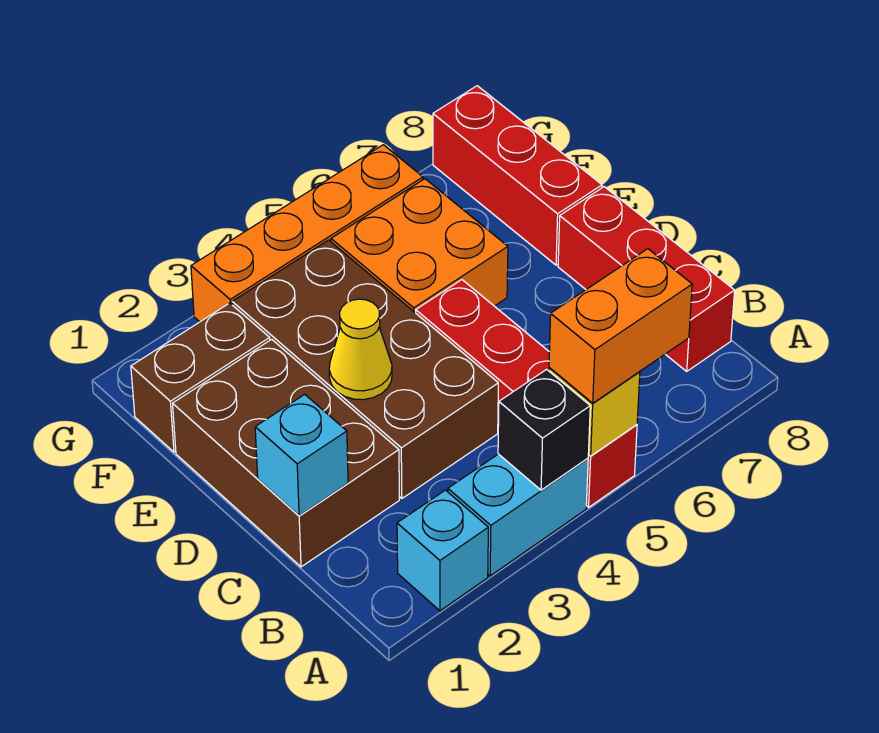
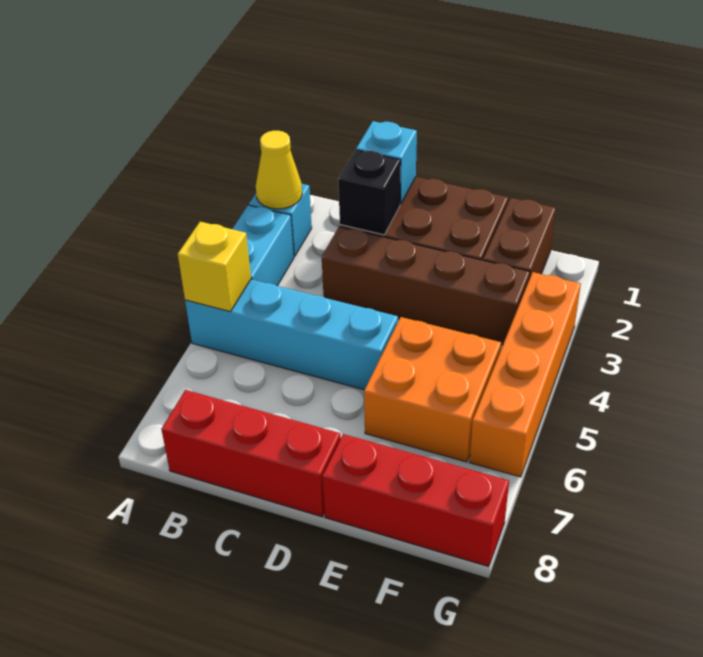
black brick A4 level 2 -> black brick C2 level 2
red brick A5:D5 level 1 -> cyan brick A5:D5 level 1
orange brick A5:A6 level 3 -> none
brown brick C3:F4 level 1 -> brown brick C3:F3 level 1
yellow cone D3 level 2 -> yellow cone A2 level 2

